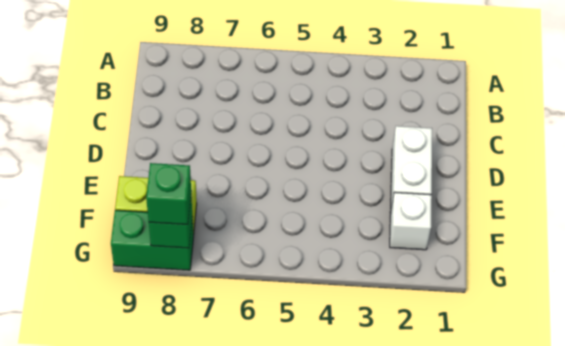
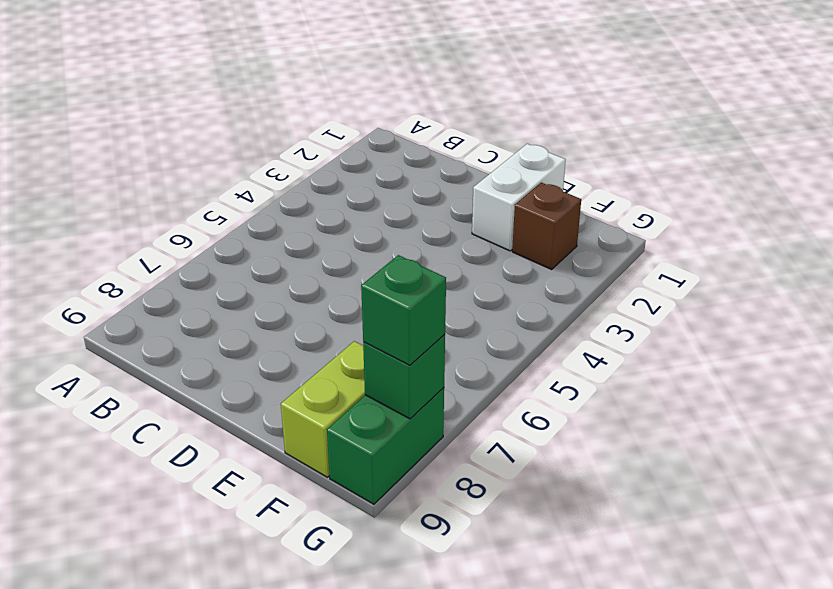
white brick D2:E2 level 1 -> white brick E1:E2 level 1
white brick F2 level 1 -> brown brick F2 level 1

